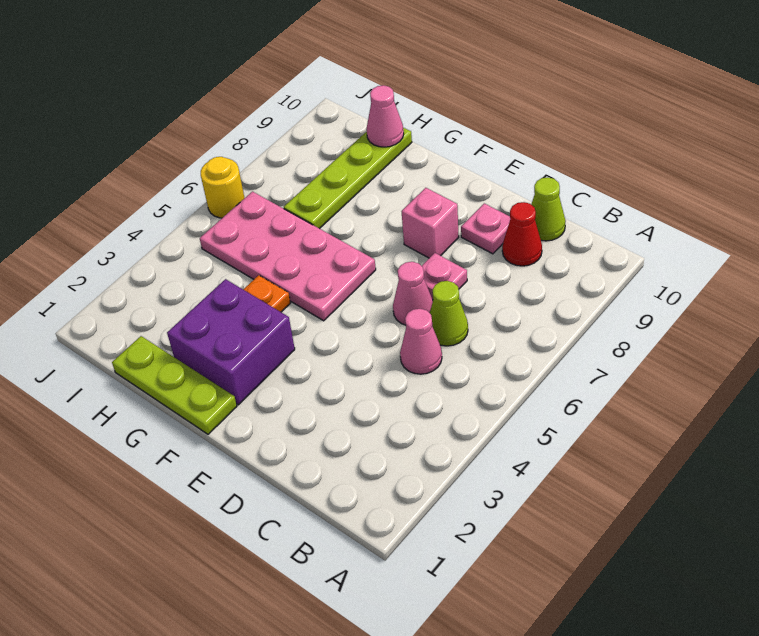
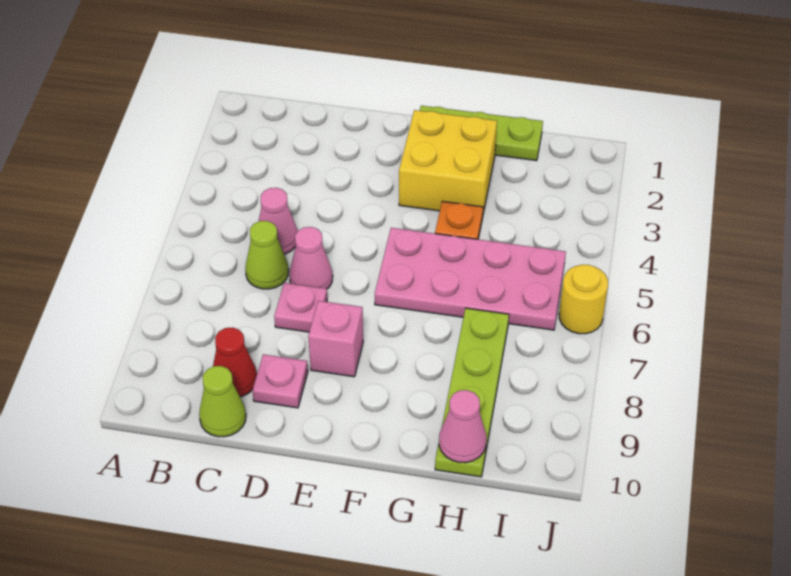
purple brick F2:G3 level 1 -> yellow brick F2:G3 level 1

